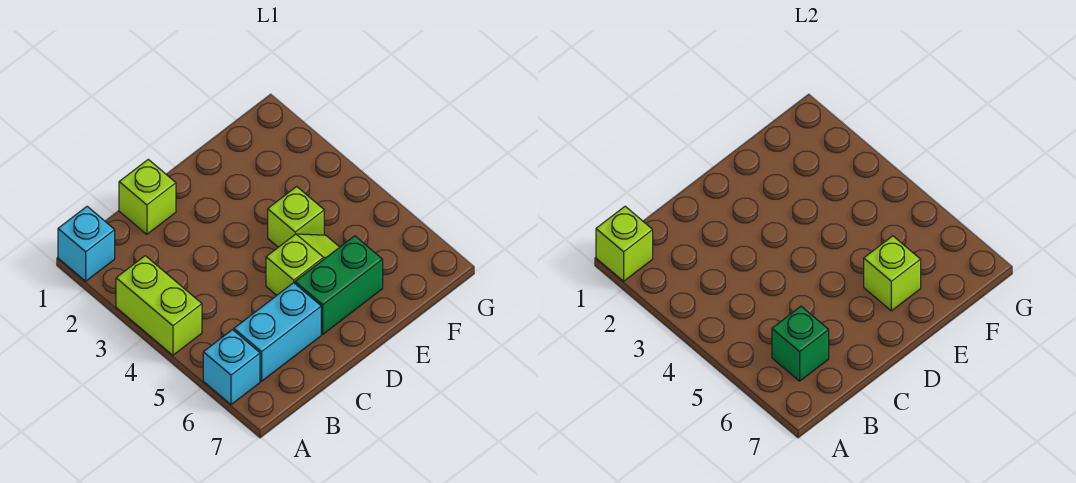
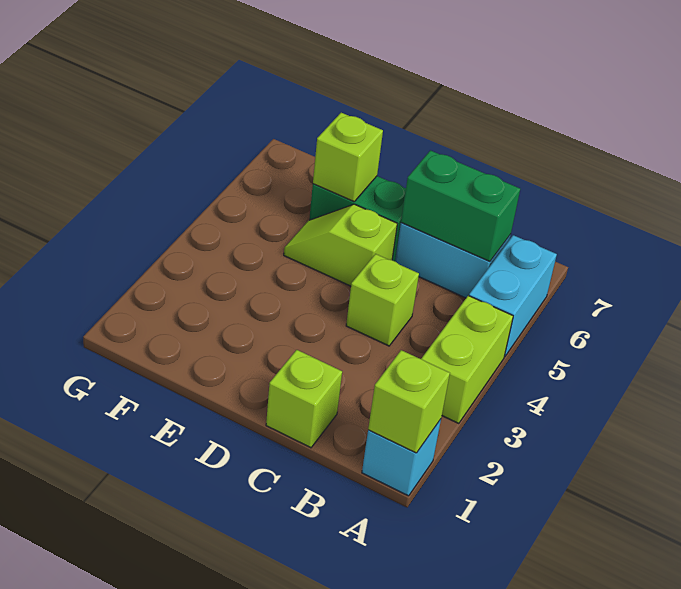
cyan brick A6 level 1 -> cyan brick A5:A6 level 1
green brick B6 level 2 -> green brick B6:C6 level 2
lime brick E4 level 1 -> lime brick C4 level 1

